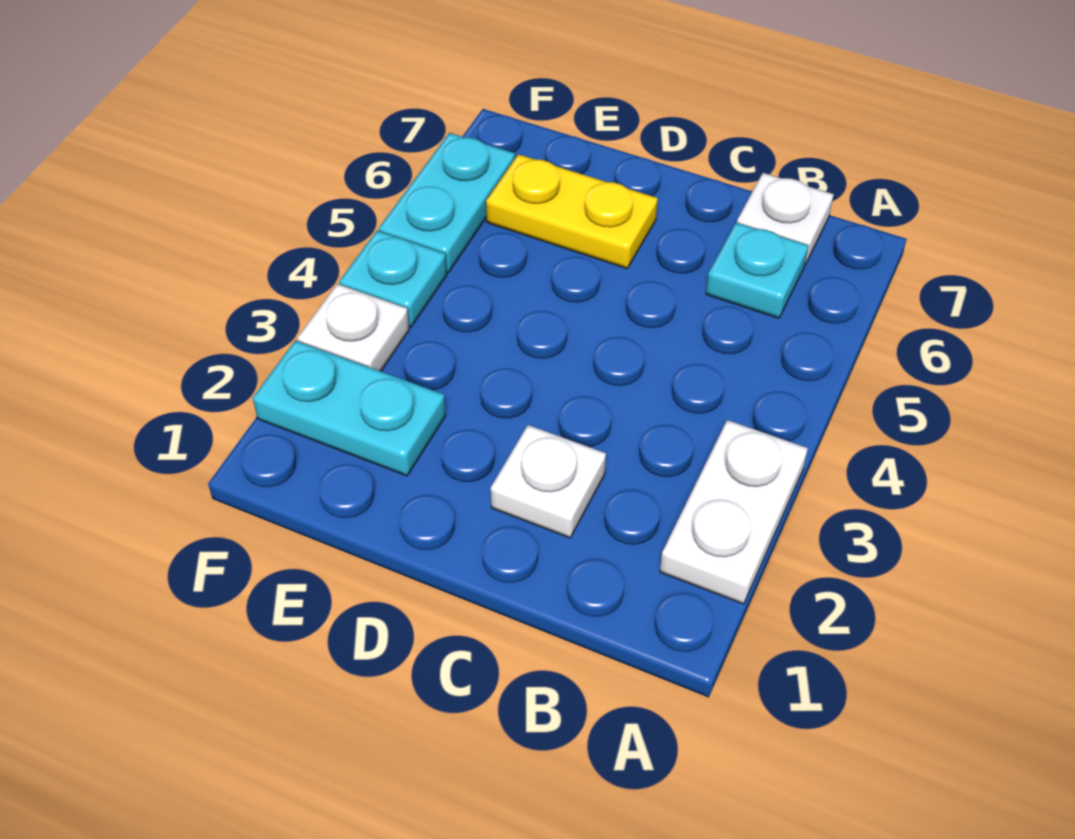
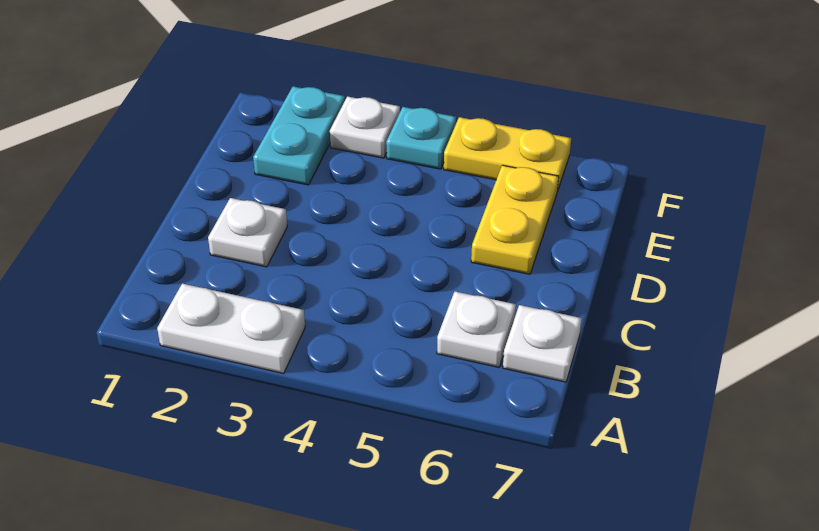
cyan plate B6 level 1 -> white plate B6 level 1
cyan plate F5:F6 level 1 -> yellow plate F5:F6 level 1

